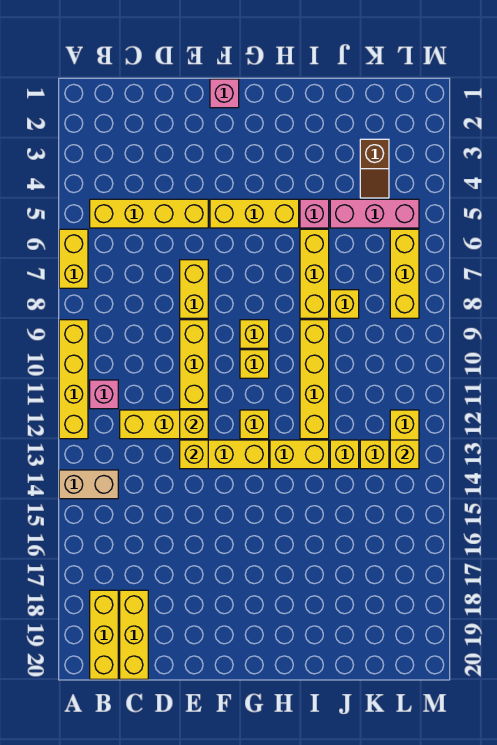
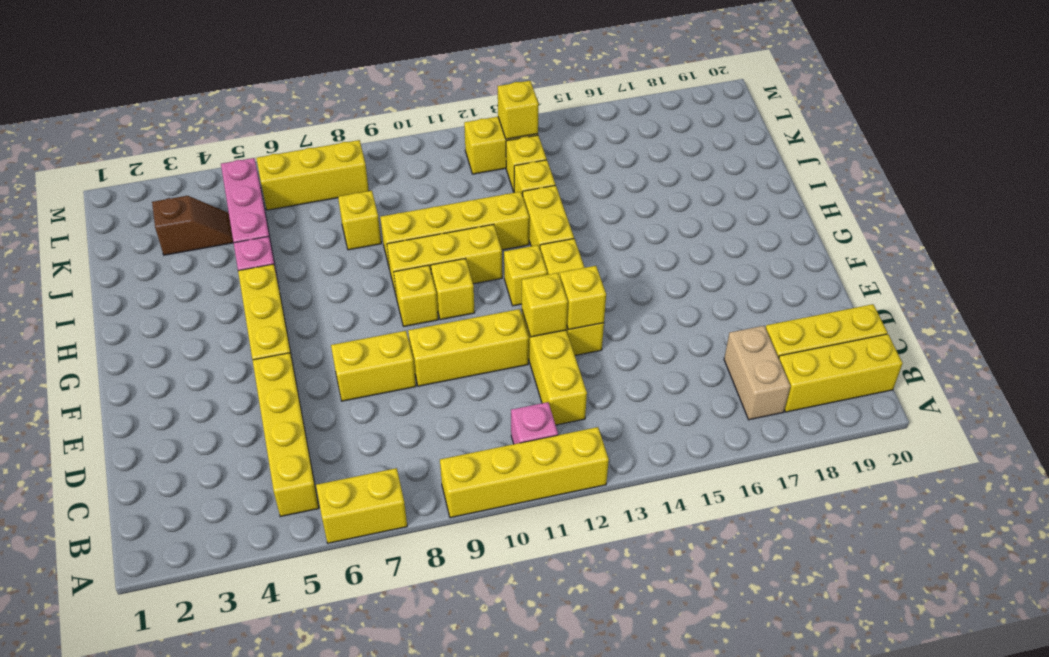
tan brick A14:B14 level 1 -> tan brick B17:C17 level 1
pink brick F1 level 1 -> none
yellow brick I6:I8 level 1 -> yellow brick H9:H11 level 1

